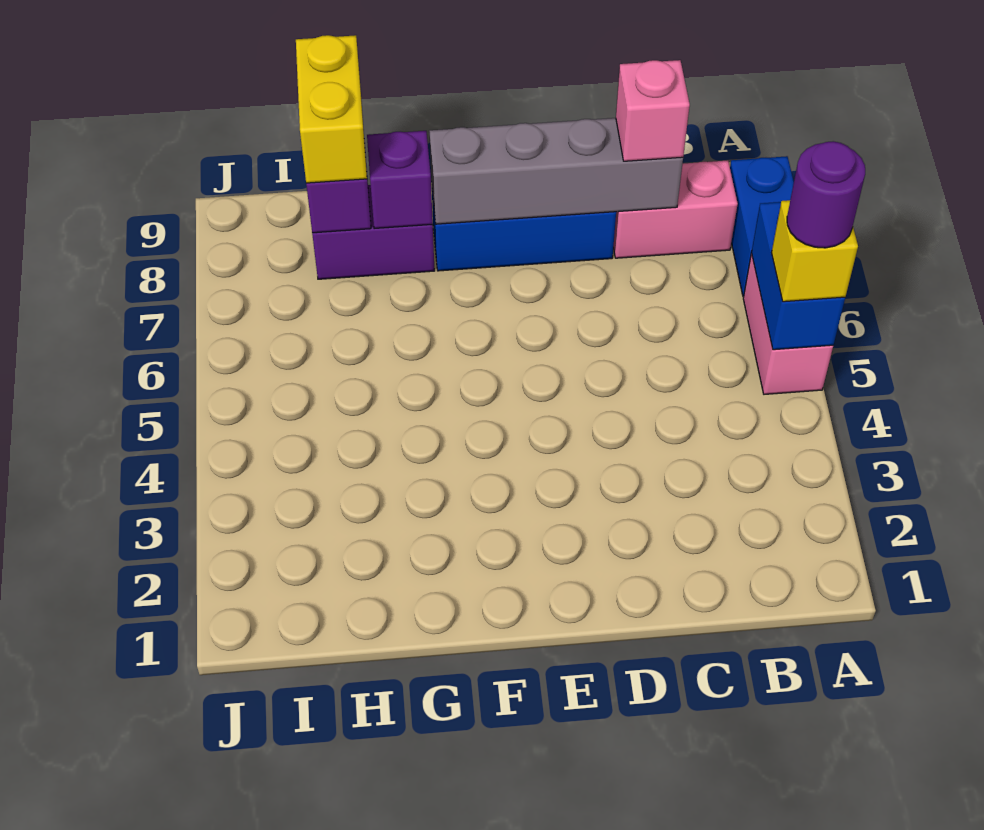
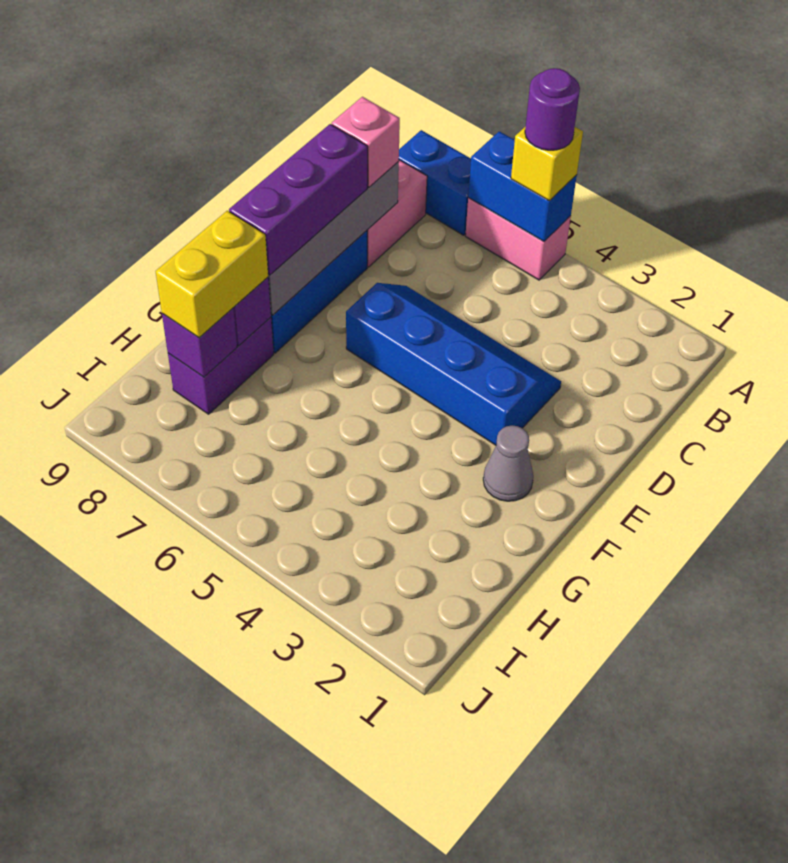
none -> blue slope D3:E6 level 1 top E
none -> purple brick D8:F8 level 3
none -> grey cone F2 level 1
yellow brick H8:H9 level 3 -> yellow brick G8:H8 level 3

